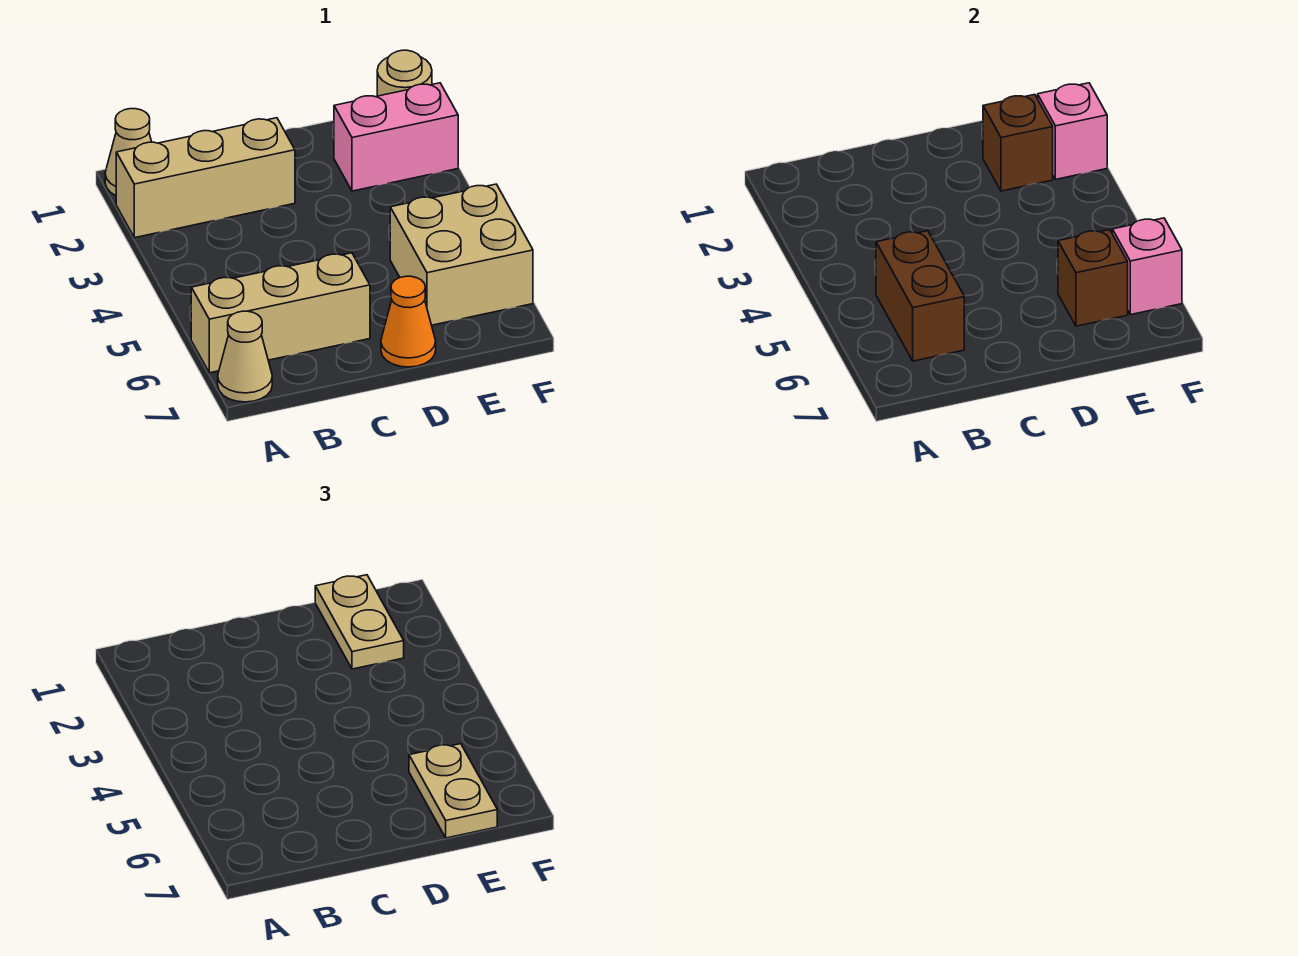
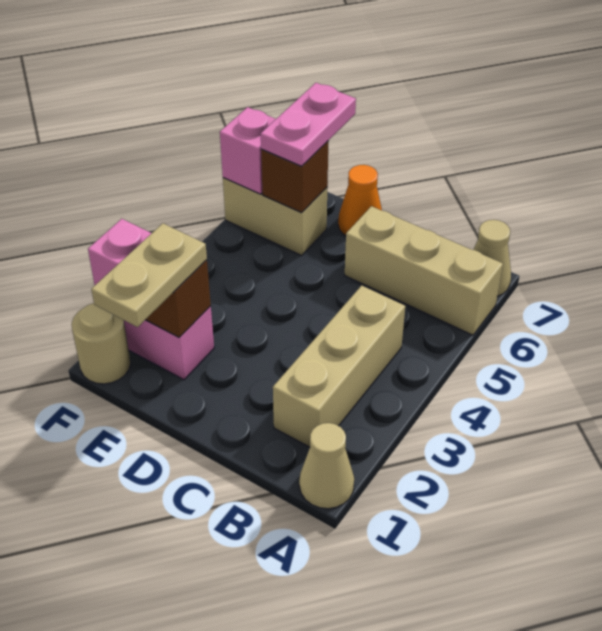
tan brick A2:C2 level 1 -> tan brick B2:B4 level 1
brown brick B5:B6 level 2 -> none
tan brick E5:F6 level 1 -> tan brick E6:F6 level 1
tan plate E6:E7 level 3 -> pink plate E6:E7 level 3

